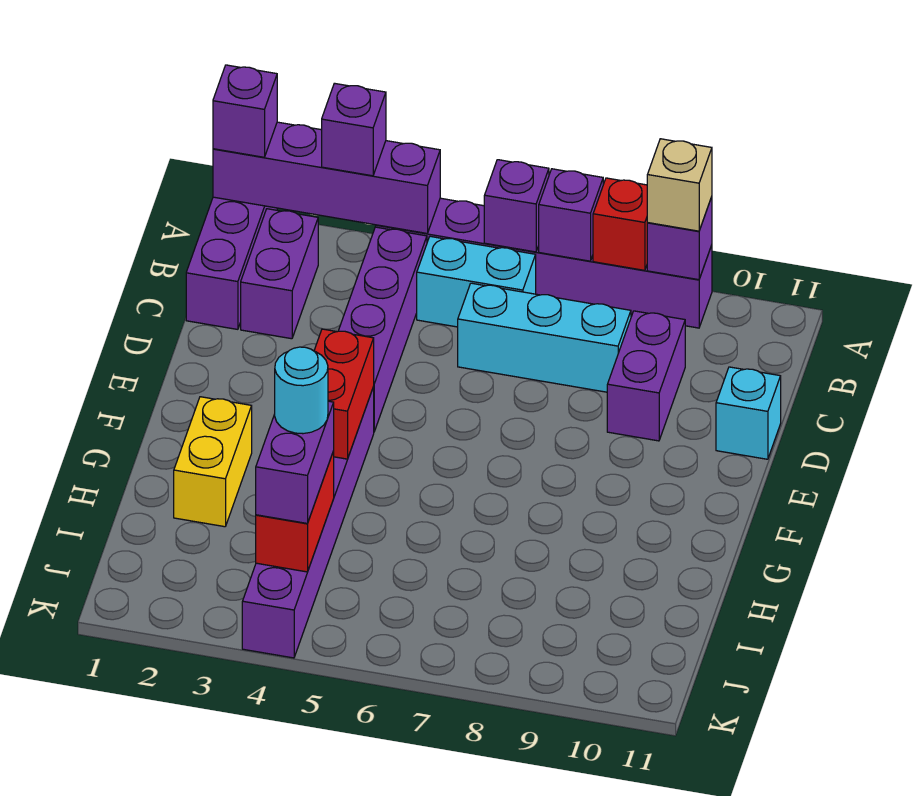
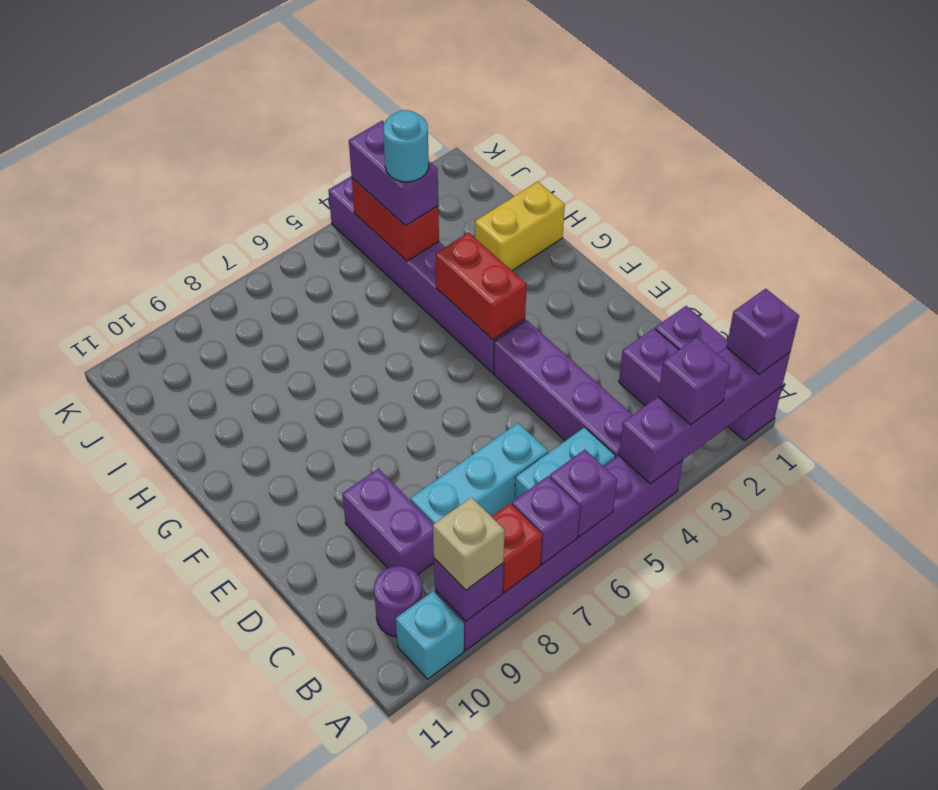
none -> purple round brick B10 level 1
cyan brick D11 level 1 -> cyan brick A10 level 1
yellow brick G2:H2 level 1 -> yellow brick H1:H2 level 1

